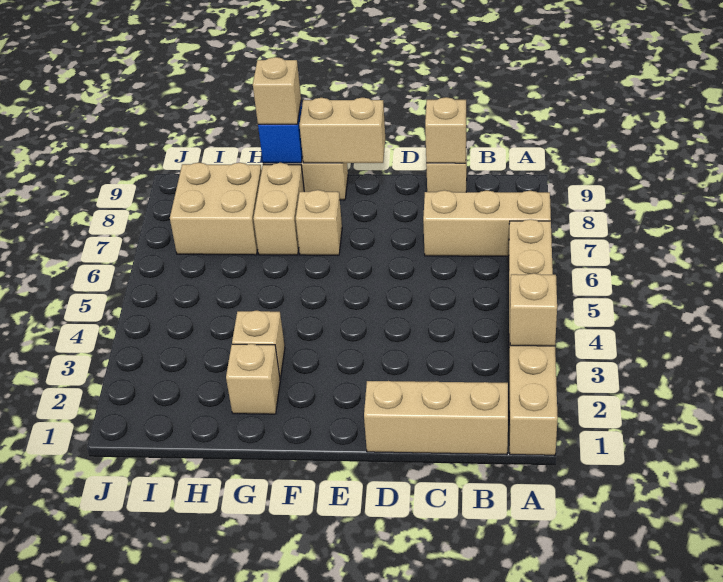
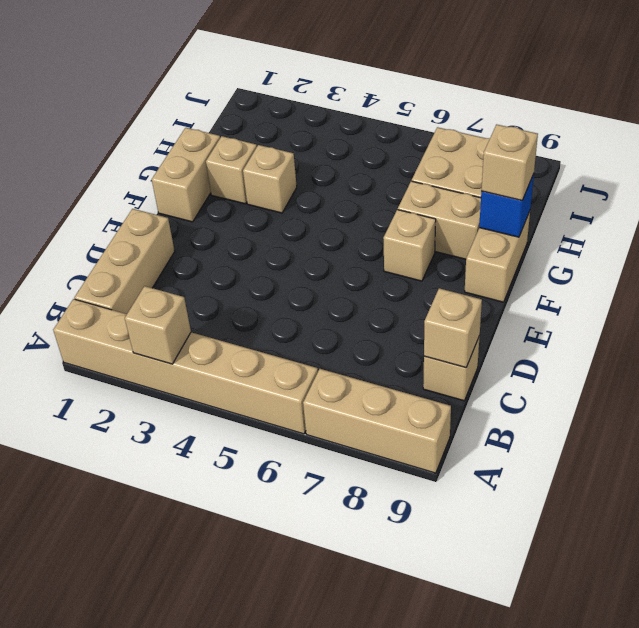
tan brick A7:C7 level 1 -> tan brick A7:A9 level 1
tan brick E9:F9 level 2 -> tan brick F1:G1 level 1

